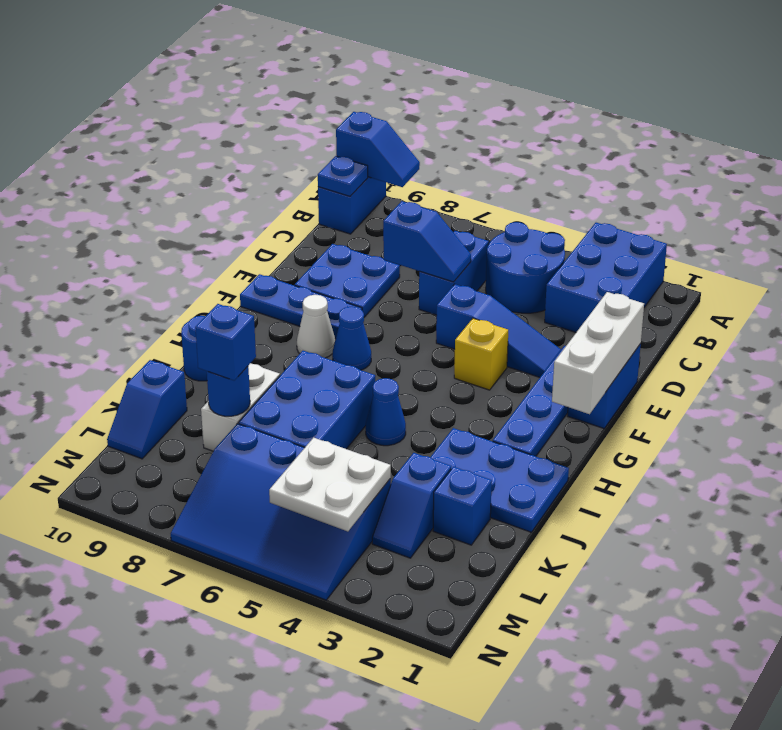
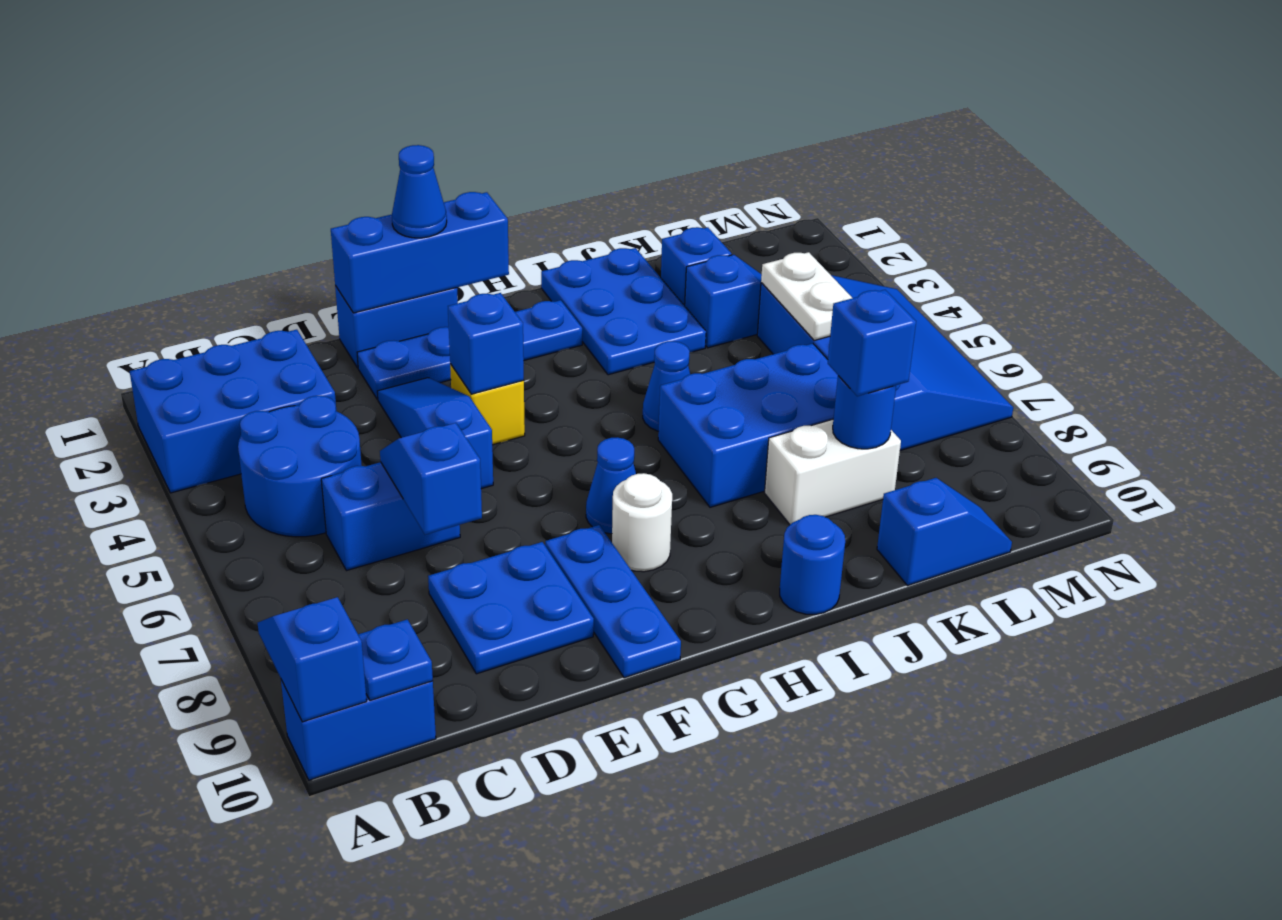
white brick E1:G1 level 2 -> blue brick E1:G1 level 2
none -> blue cone F1 level 3
none -> blue brick F4 level 2
white cone G8 level 1 -> white round brick G8 level 1
white plate L4:M5 level 2 -> white plate L4:L5 level 2

